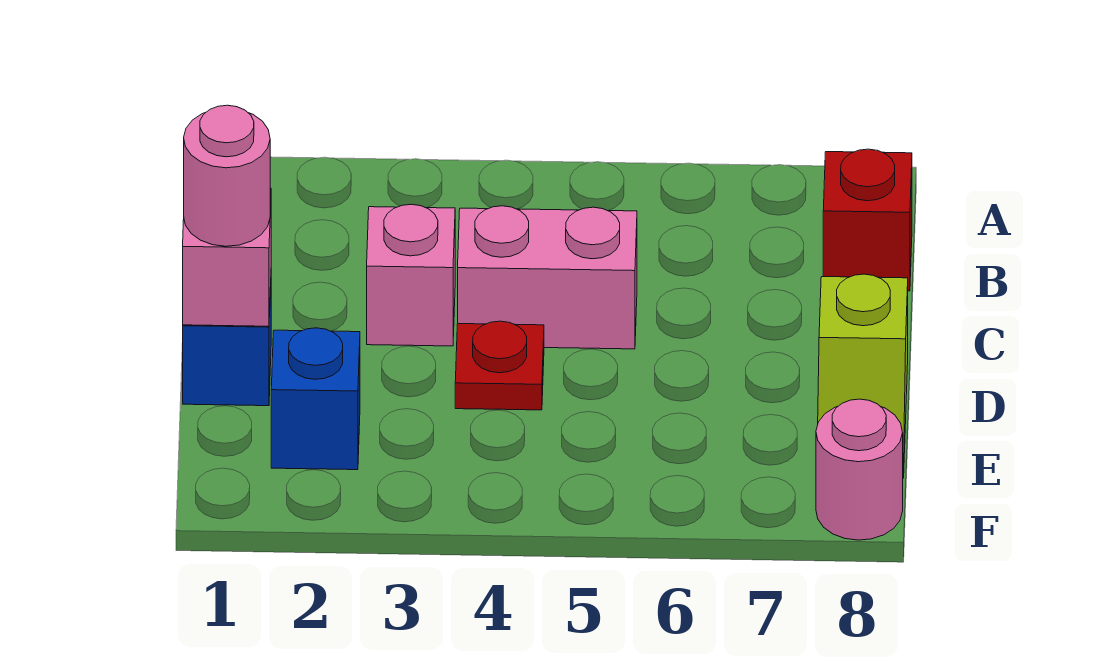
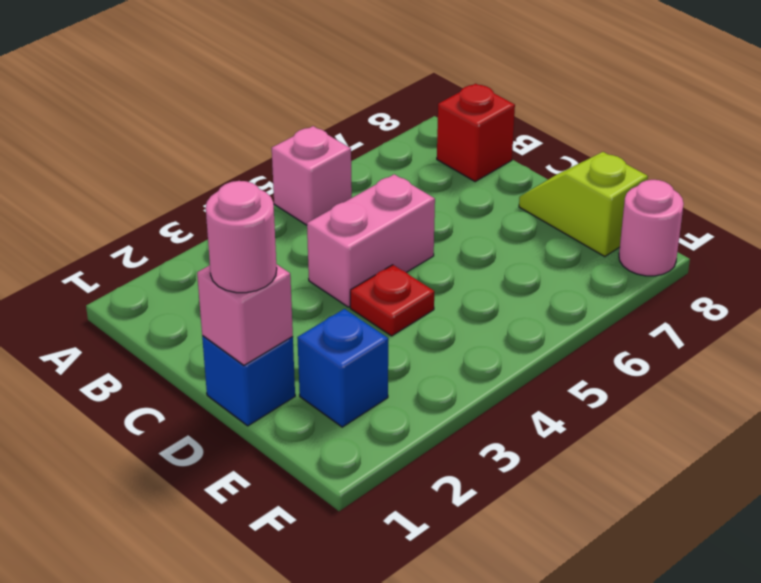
pink brick C3 level 1 -> pink brick A5 level 1
lime slope D8:E8 level 1 top D -> lime slope D8:E8 level 1 top E

